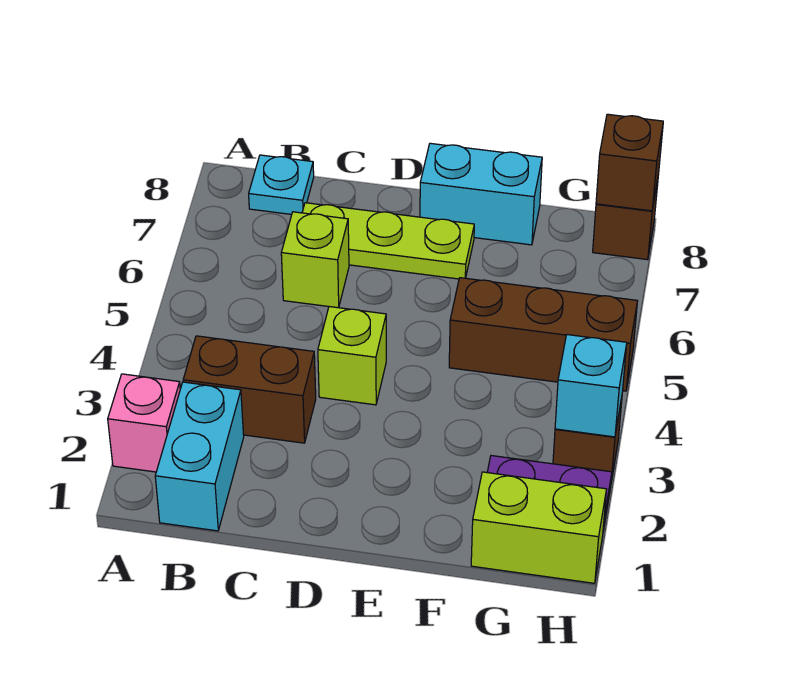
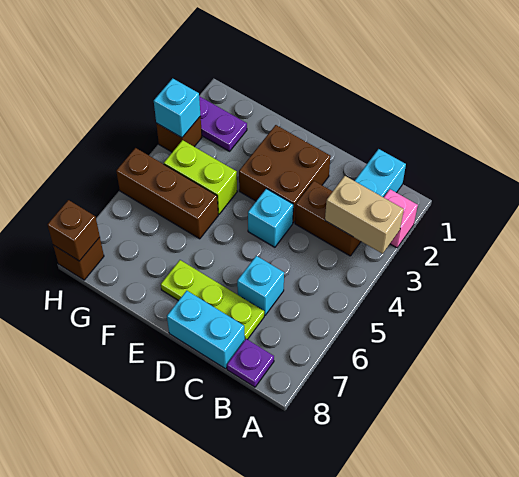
none -> tan brick A3:B3 level 2
cyan plate B8 level 1 -> purple plate B8 level 1
lime brick C6 level 1 -> cyan brick C6 level 1
none -> brown brick D2:E3 level 1
lime brick D4 level 1 -> cyan brick D4 level 1
cyan brick E8:F8 level 1 -> cyan brick C8:D8 level 1
lime brick G1:H1 level 1 -> lime brick F4:G4 level 1

